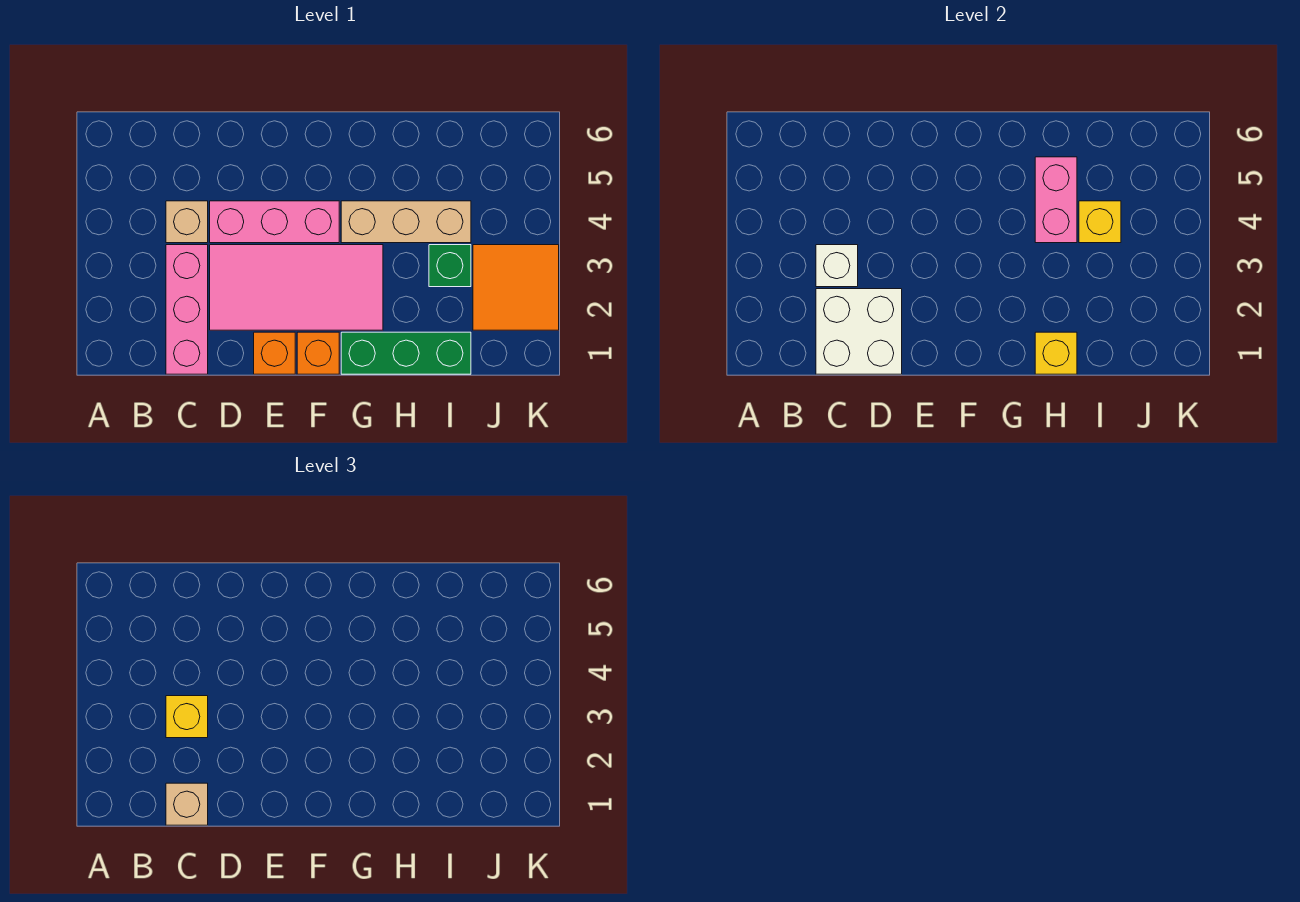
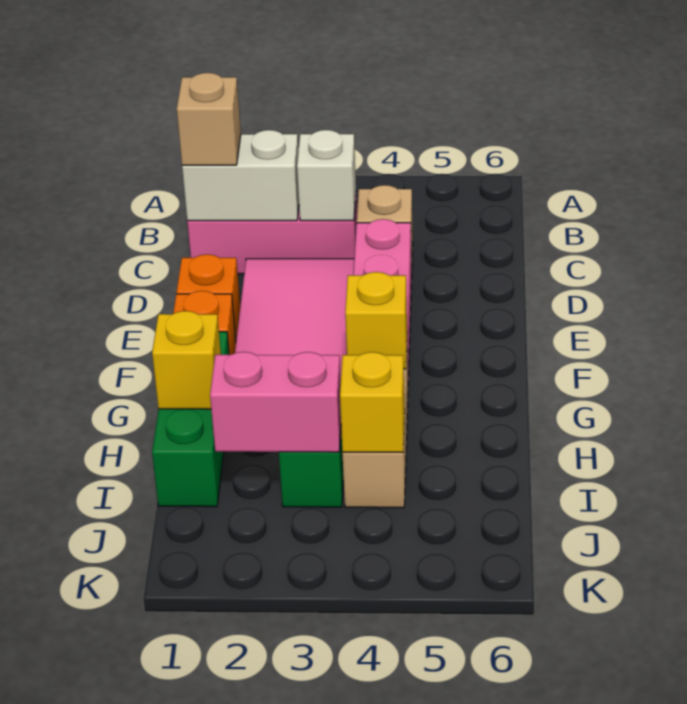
white brick C1:D2 level 2 -> white brick C1:C2 level 2
yellow brick C3 level 3 -> yellow brick G4 level 2
pink brick H4:H5 level 2 -> pink brick I2:I3 level 2
orange tile J2:K3 level 1 -> none

